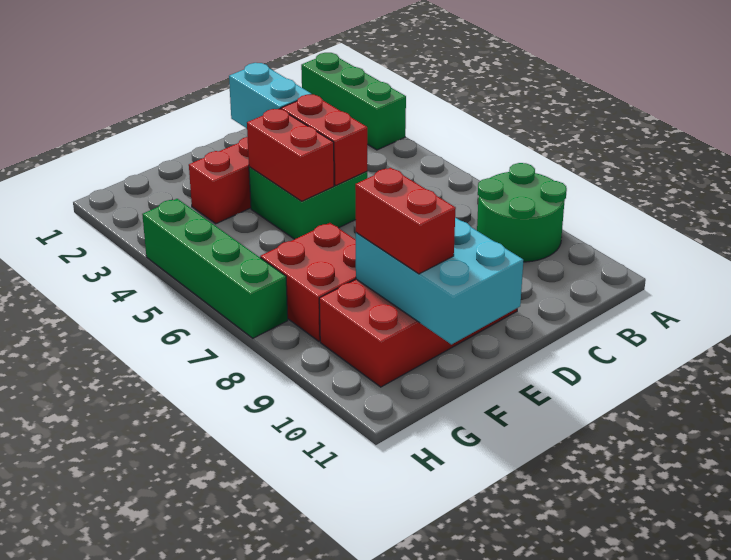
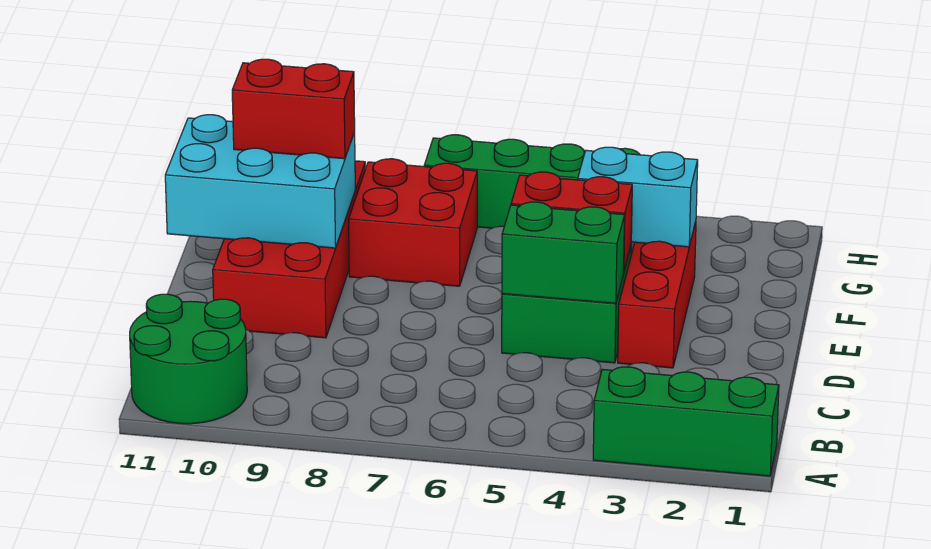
green round brick A8:B9 level 1 -> green round brick A10:B11 level 1
cyan brick D2:D3 level 2 -> cyan brick F3:F4 level 2
red brick D4:D5 level 2 -> green brick D4:D5 level 2

